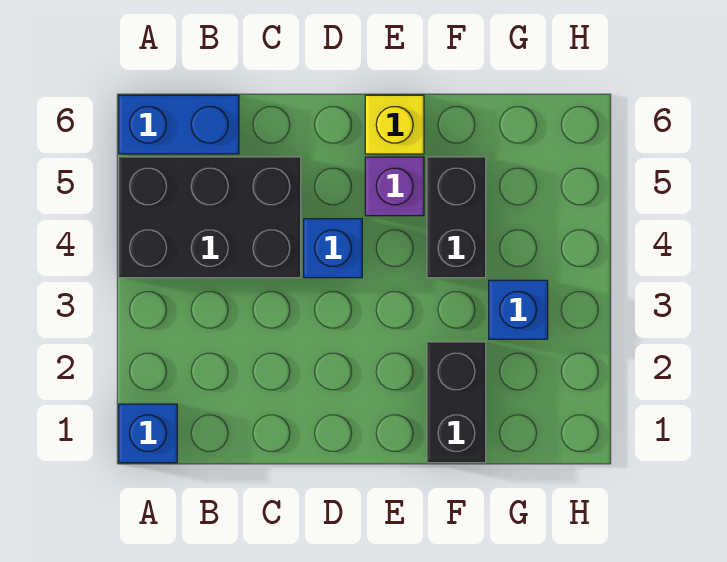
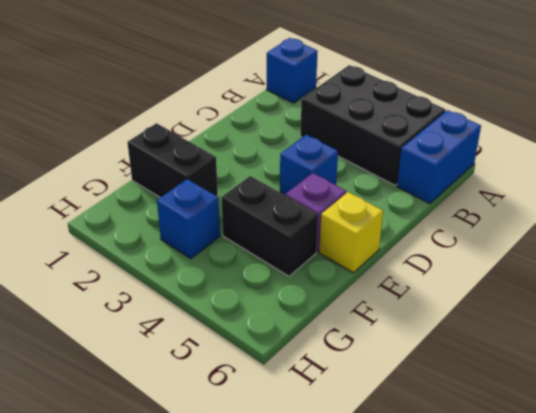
black brick A4:C5 level 1 -> black brick A3:B5 level 1

